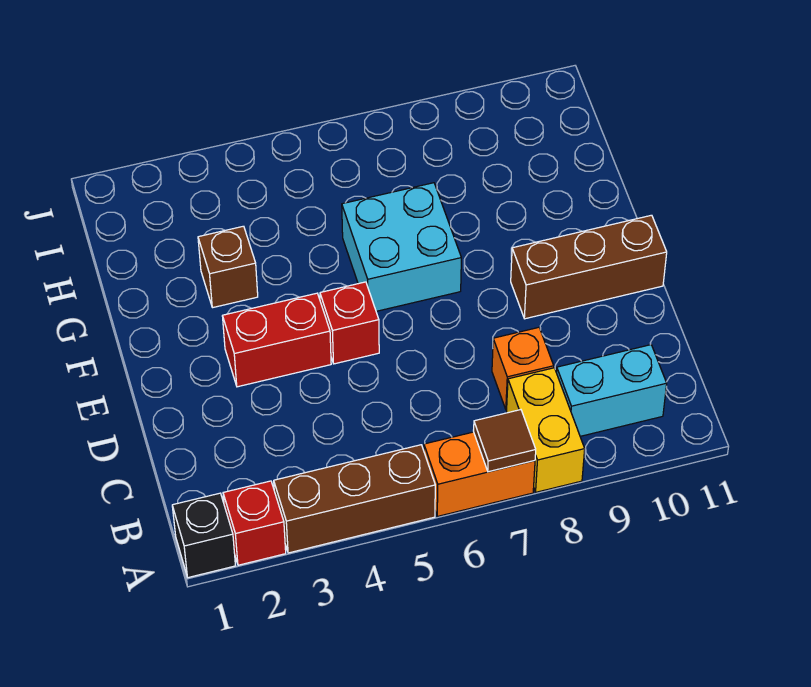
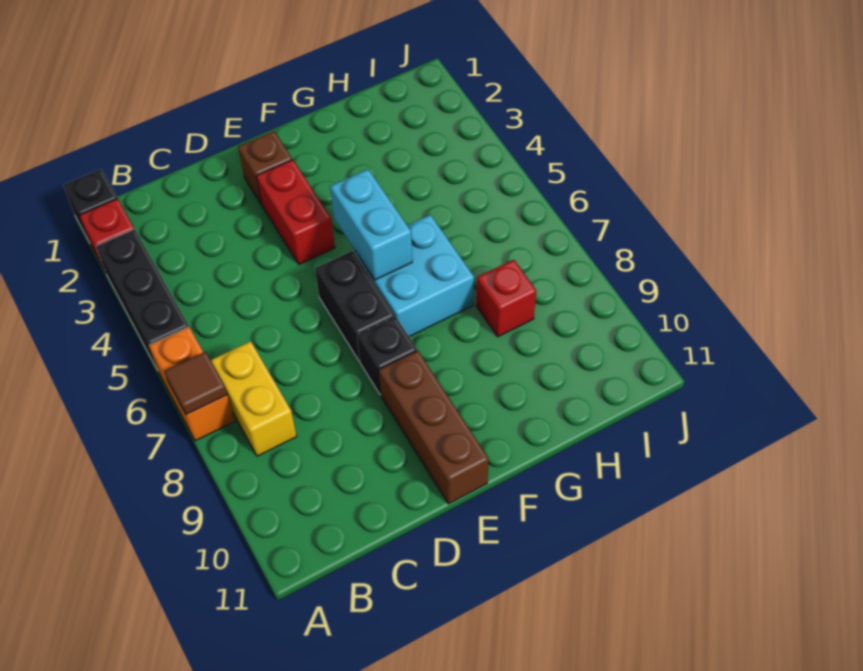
brown brick A3:A5 level 1 -> black brick A3:A5 level 1
yellow brick A8:B8 level 1 -> yellow brick B7:B8 level 1
cyan brick B9:B10 level 1 -> cyan brick F5:F6 level 2
orange brick C8 level 1 -> none
red brick E5 level 1 -> red brick H8 level 1
none -> black brick E6:E7 level 1
none -> black brick E8 level 1
brown brick G3 level 1 -> brown brick E2 level 1

